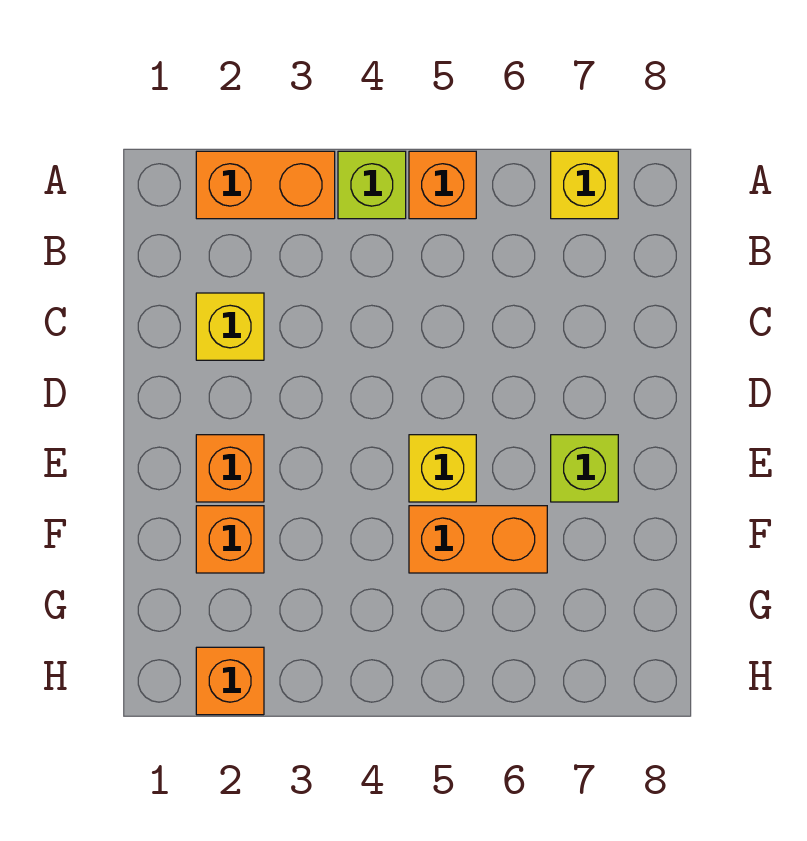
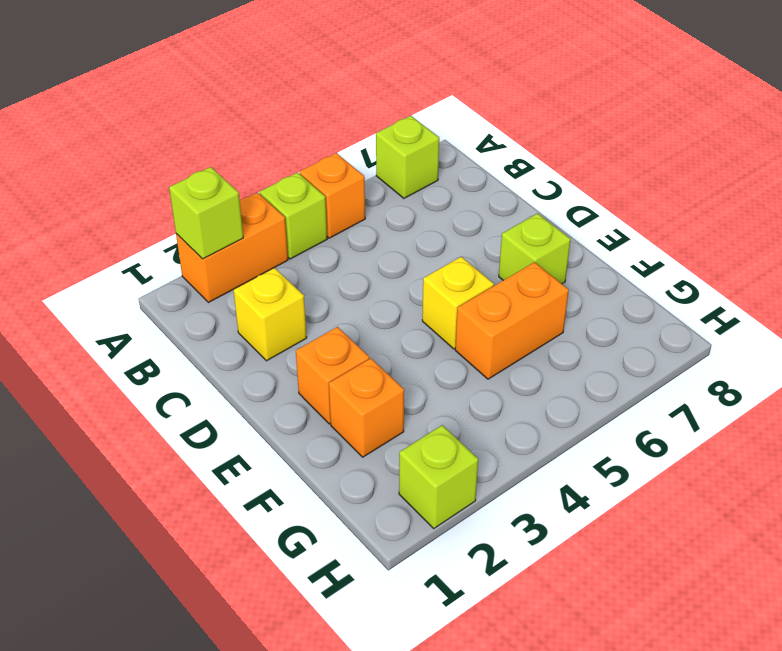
none -> lime brick A2 level 2
yellow brick A7 level 1 -> lime brick A7 level 1
orange brick H2 level 1 -> lime brick H2 level 1

